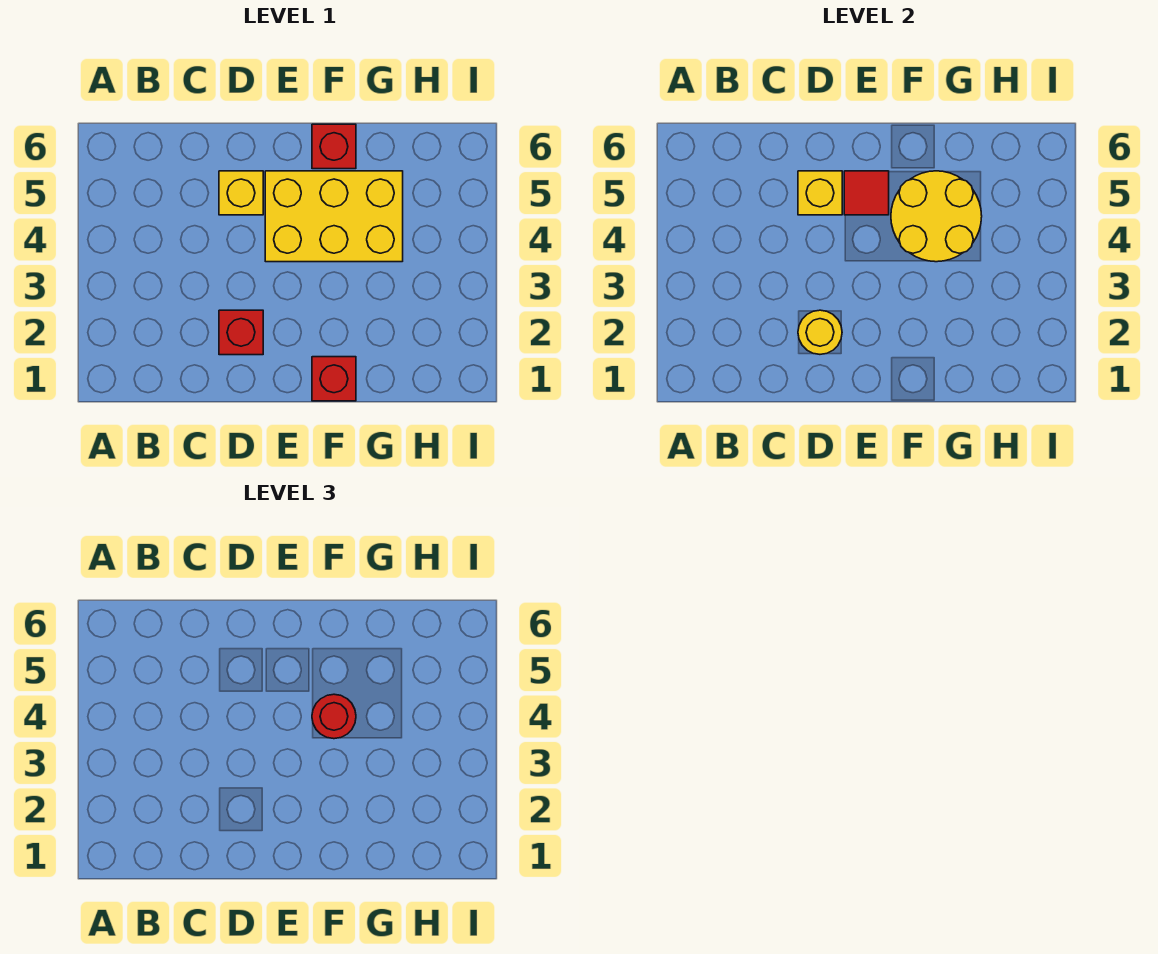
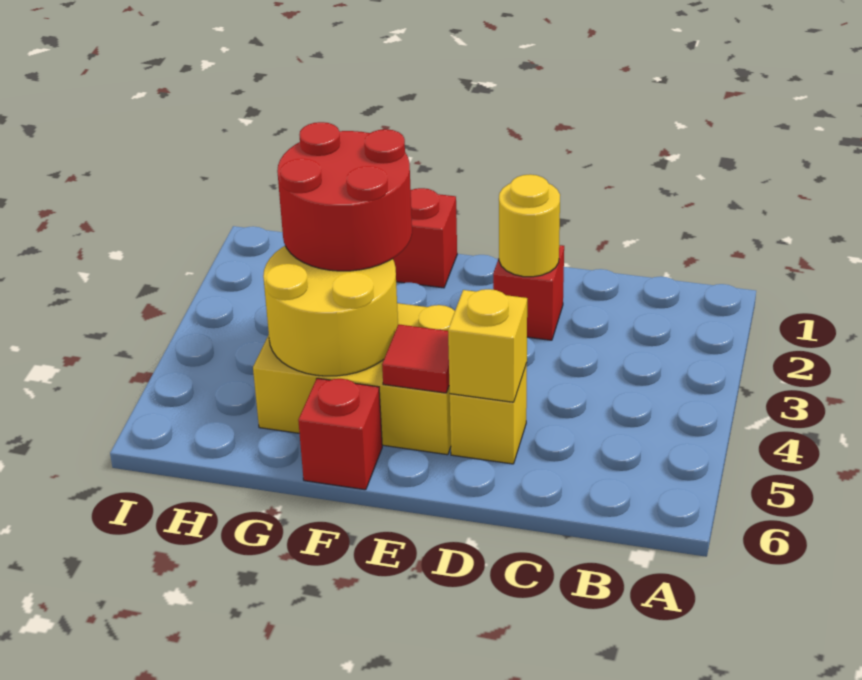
red round brick F4 level 3 -> red round brick F3:G4 level 3

